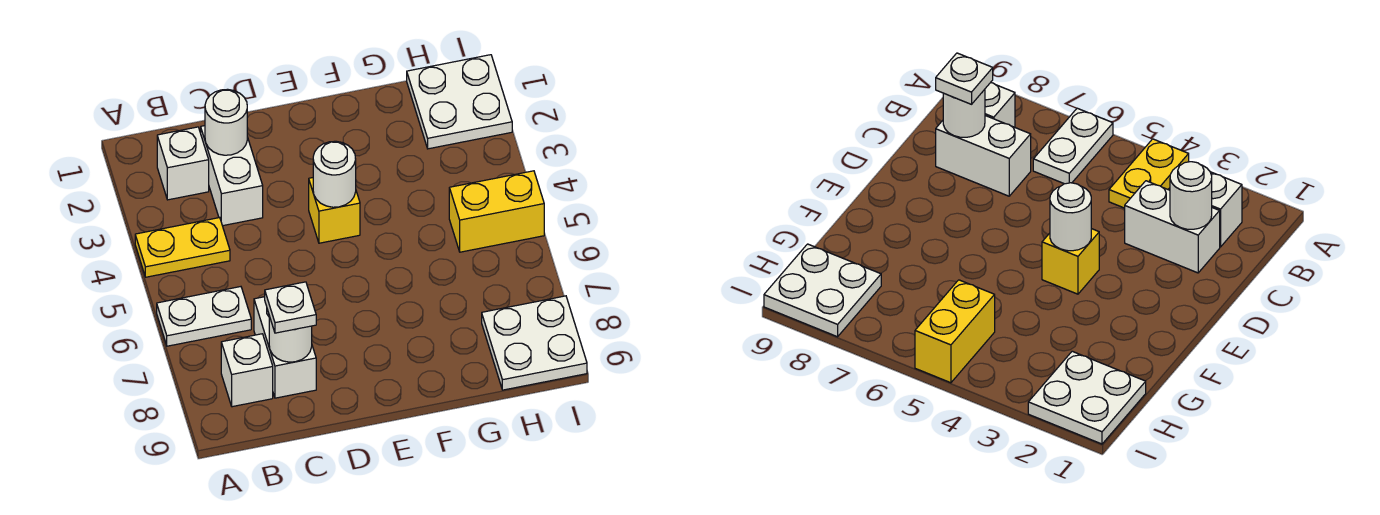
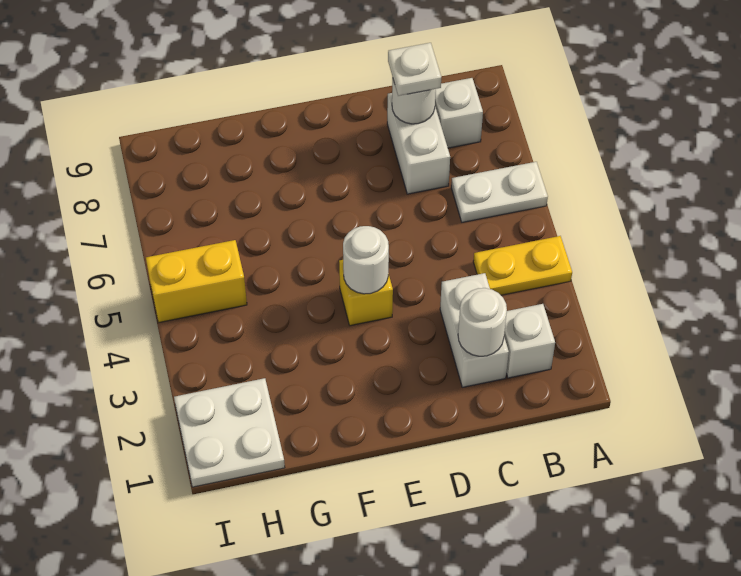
white plate H8:I9 level 1 -> none

